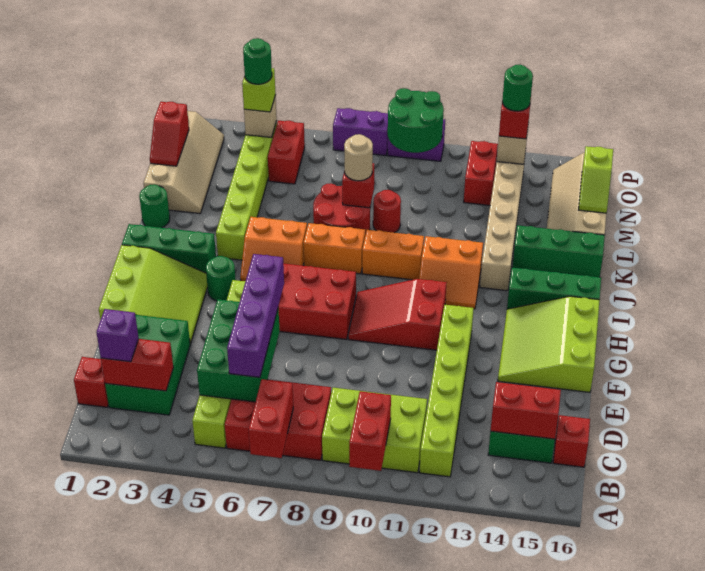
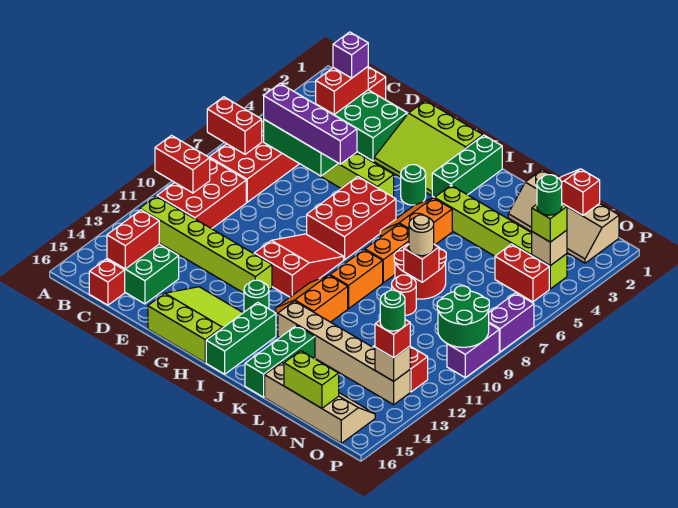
lime brick B9:C11 level 1 -> red brick B9:C11 level 1
green round brick K1 level 1 -> green round brick H13 level 1
lime slope M16:N16 level 2 top N -> lime brick M16:N16 level 2

